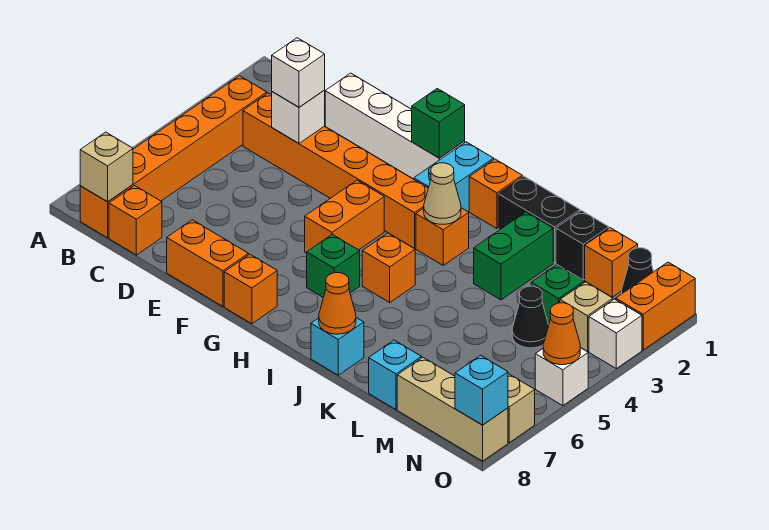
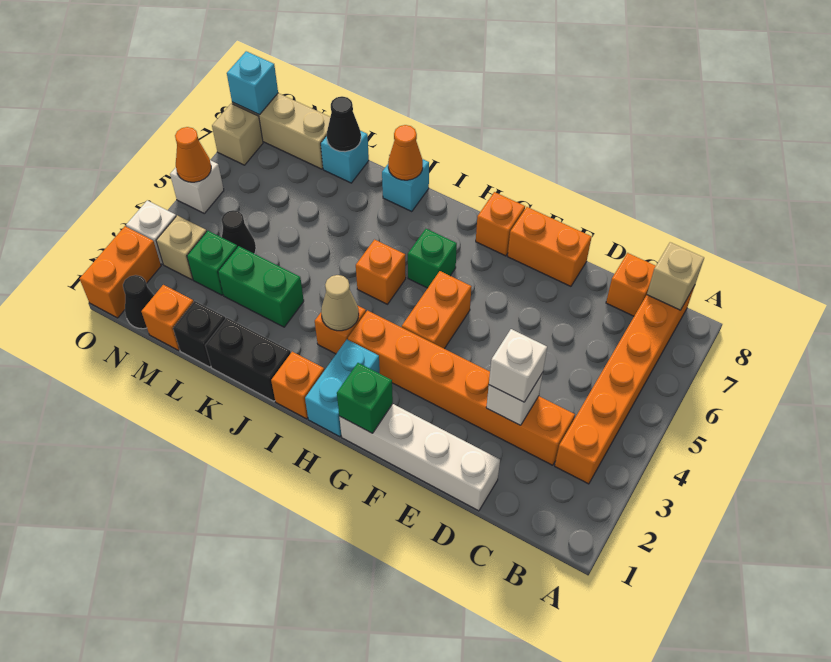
green brick K2:K3 level 1 -> green brick K3:L3 level 1
none -> black cone L8 level 2

